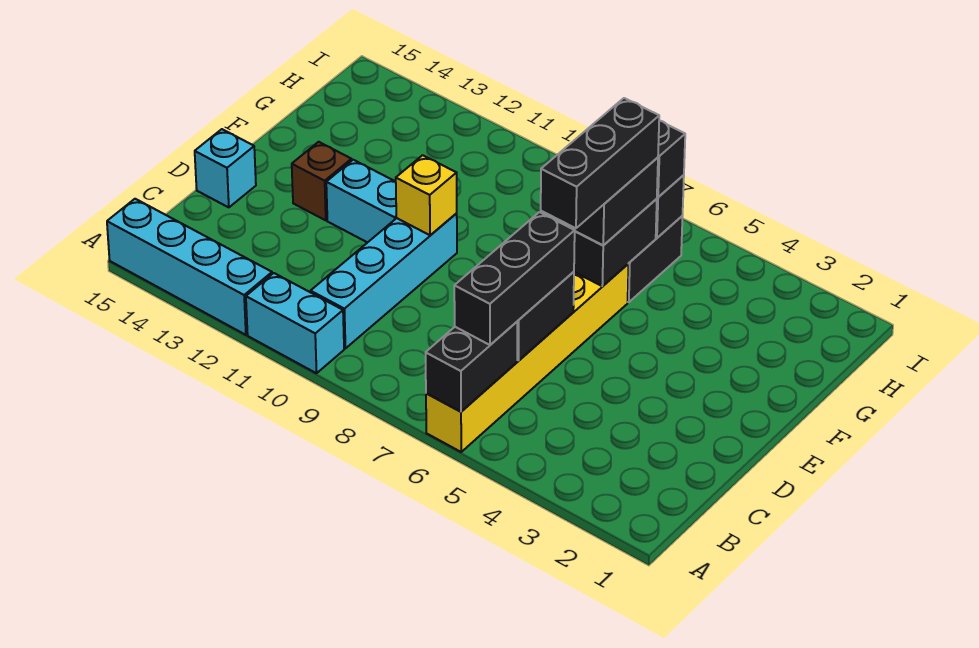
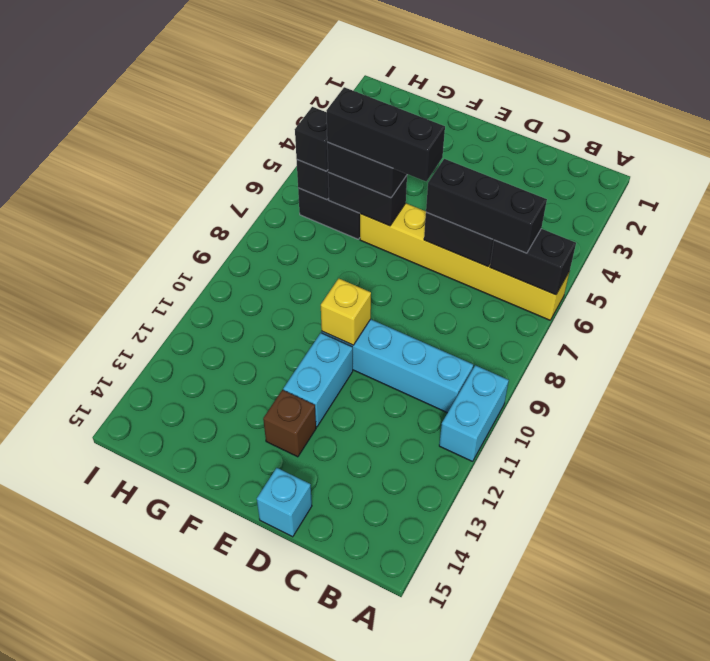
cyan brick A12:A15 level 1 -> none

